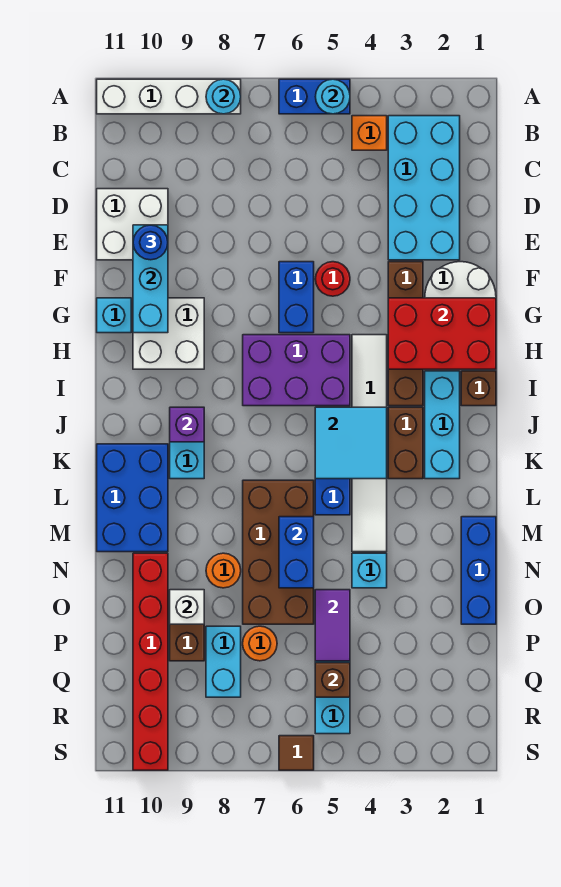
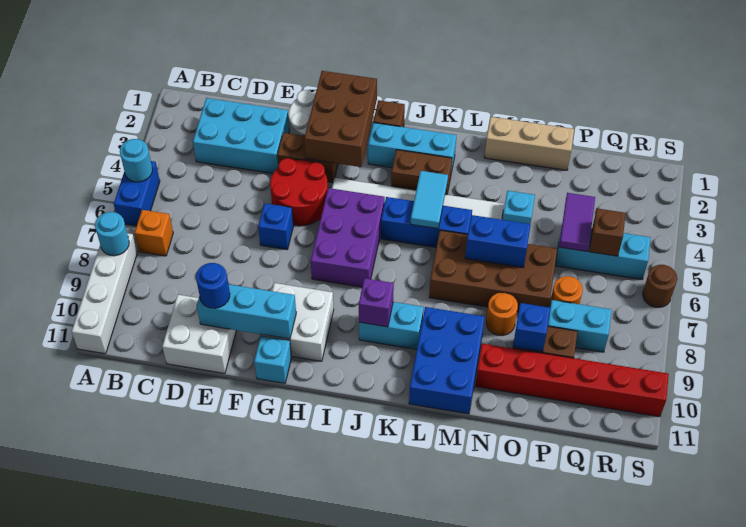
cyan brick B2:E3 level 1 -> cyan brick C2:E3 level 1
orange brick B4 level 1 -> orange brick B7 level 1
brown brick F3:I3 level 1 -> brown brick F3:G3 level 1
red round brick F5 level 1 -> red round brick F4:G5 level 1
blue brick F6:G6 level 1 -> blue brick F6 level 1
red brick G1:H3 level 2 -> brown brick G1:H3 level 2
cyan tile J4:K5 level 2 -> cyan tile K4:K5 level 2
blue brick K10:M11 level 1 -> blue brick L9:M11 level 1
blue brick M1:O1 level 1 -> tan brick M1:O1 level 1
purple tile O5:P5 level 2 -> purple tile P4:P5 level 2
white brick O9 level 2 -> blue brick O9 level 2
brown tile S6 level 1 -> brown round brick S6 level 1

